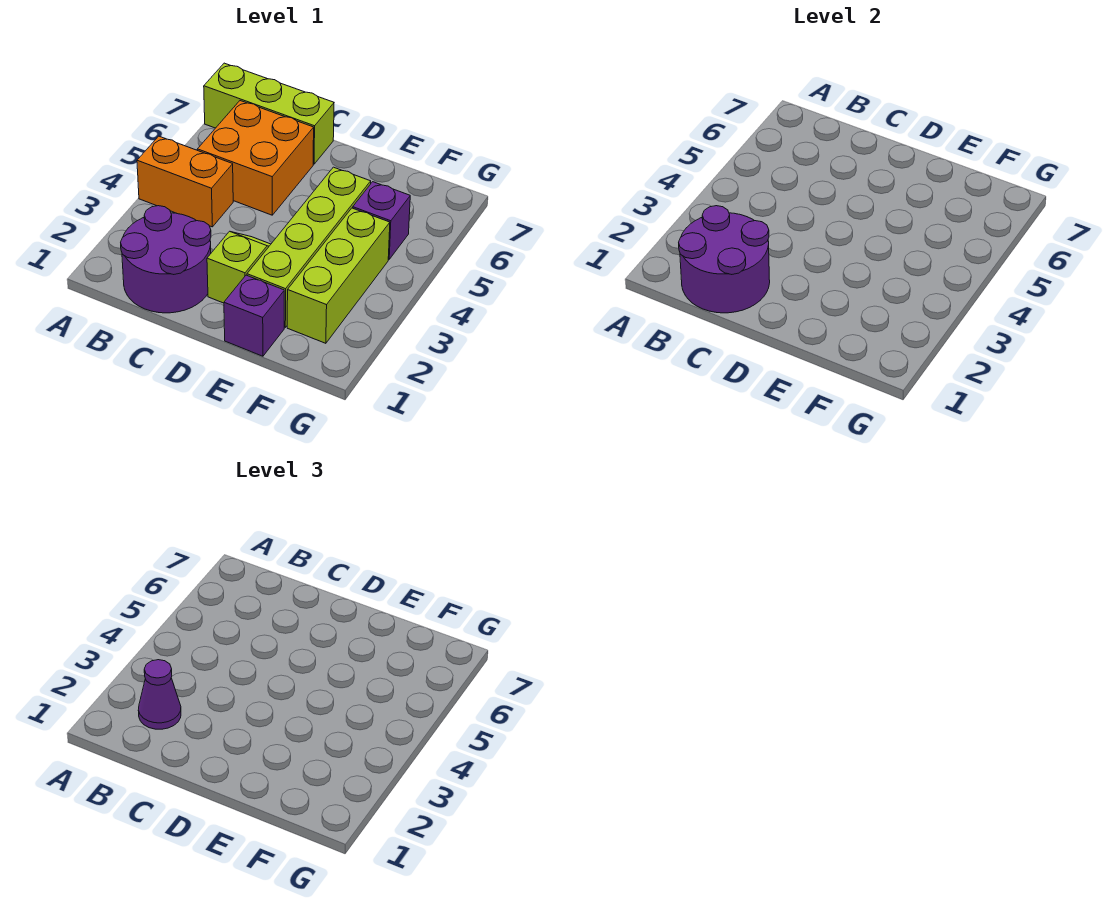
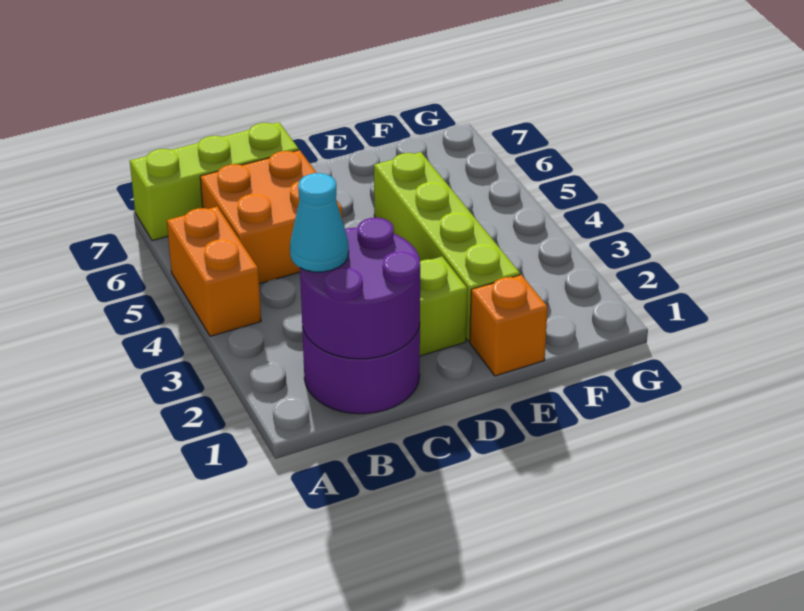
orange brick A4:B4 level 1 -> orange brick A4:A5 level 1
purple cone B2 level 3 -> cyan cone B2 level 3
purple brick E1 level 1 -> orange brick E1 level 1
lime brick F2:F4 level 1 -> none
purple brick F5 level 1 -> none

